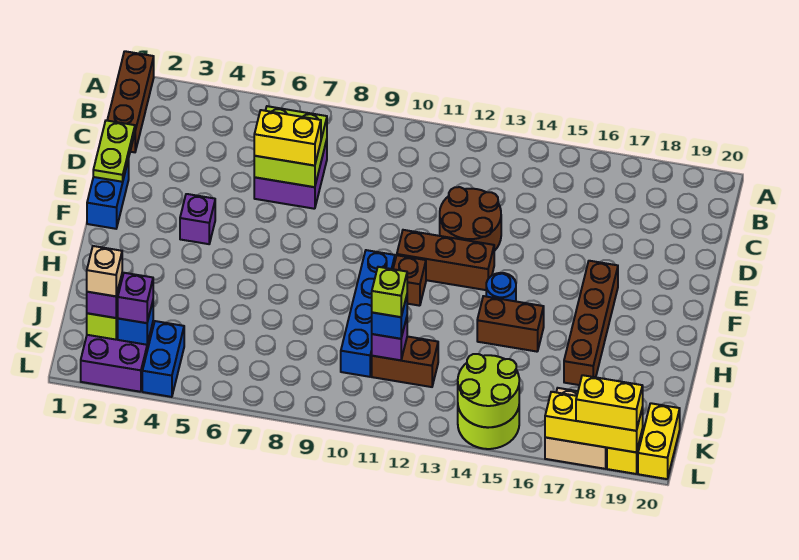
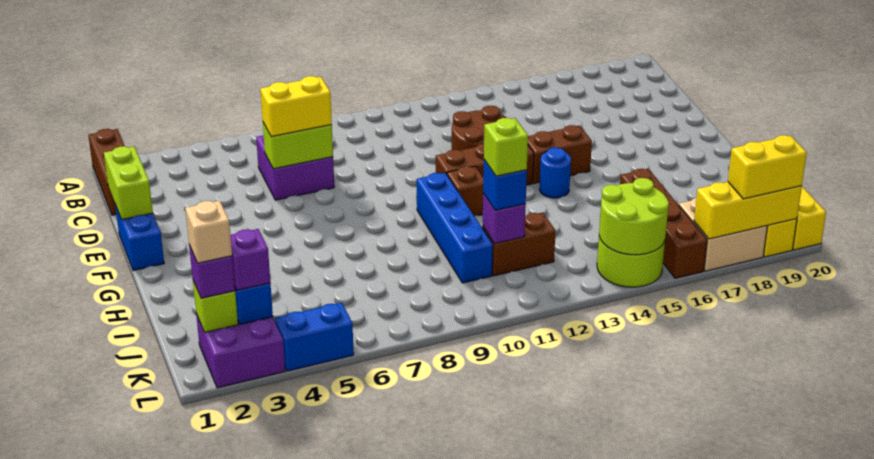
lime brick C6:D7 level 2 -> lime brick D6:D7 level 2
lime plate D1:E1 level 2 -> lime brick D1:E1 level 2
purple brick F4 level 1 -> none
brown brick F17:I17 level 1 -> brown brick I16:L16 level 1
brown brick H14:H15 level 1 -> brown brick F14:F15 level 1
blue brick K4:L4 level 1 -> blue brick L4:L5 level 1

